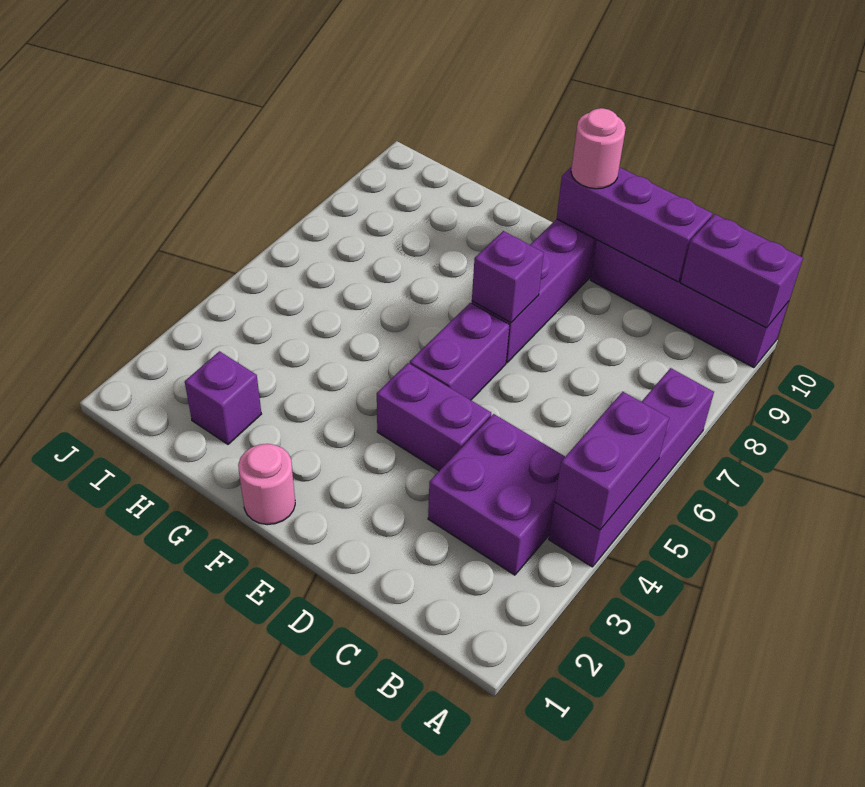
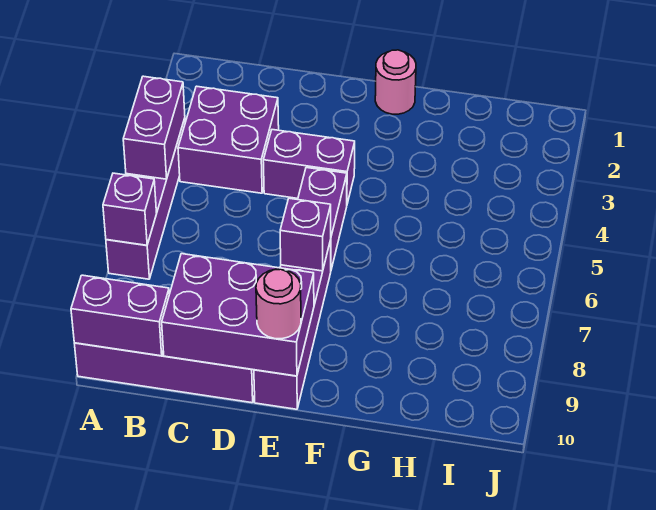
purple brick C10:E10 level 2 -> purple brick C9:E10 level 2
purple brick H2 level 1 -> purple brick A7 level 2

